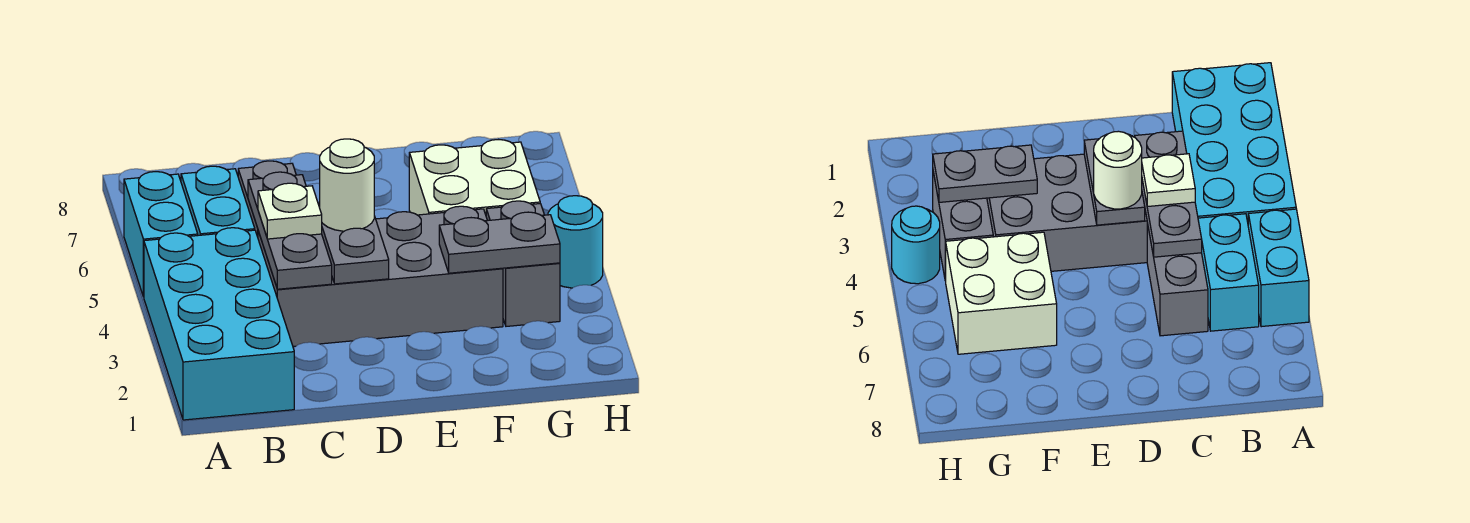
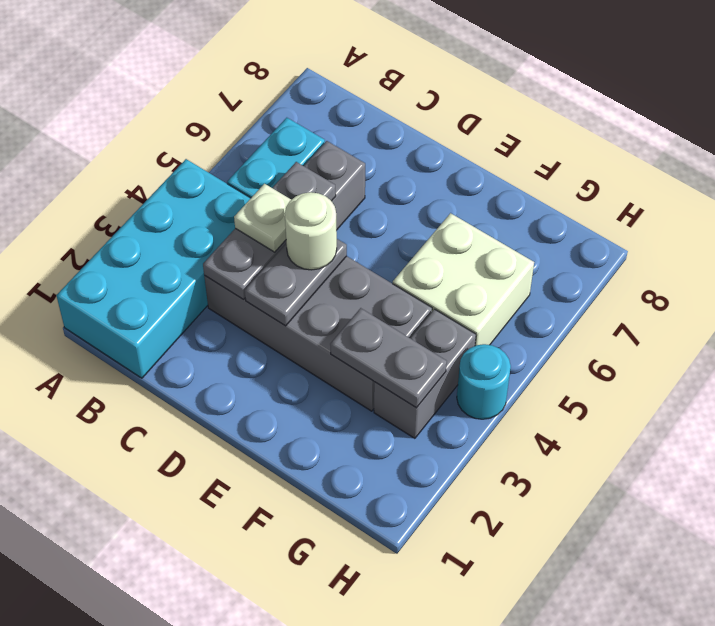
cyan brick A5:A6 level 1 -> none

